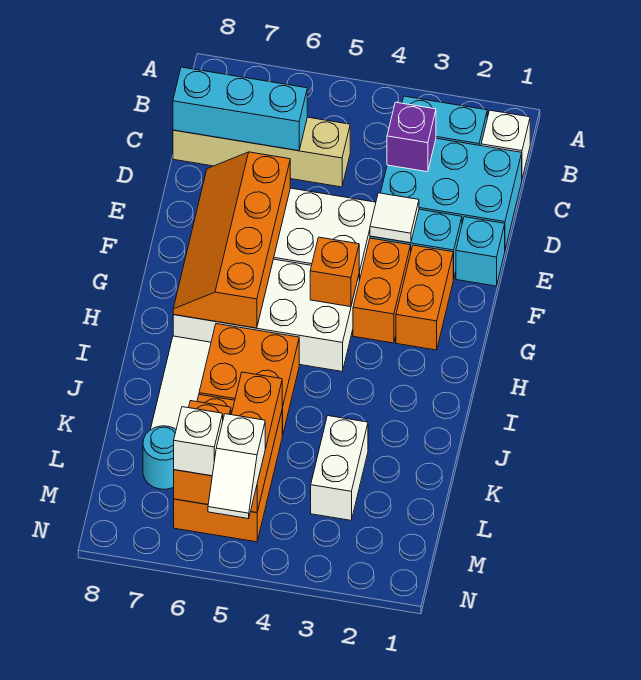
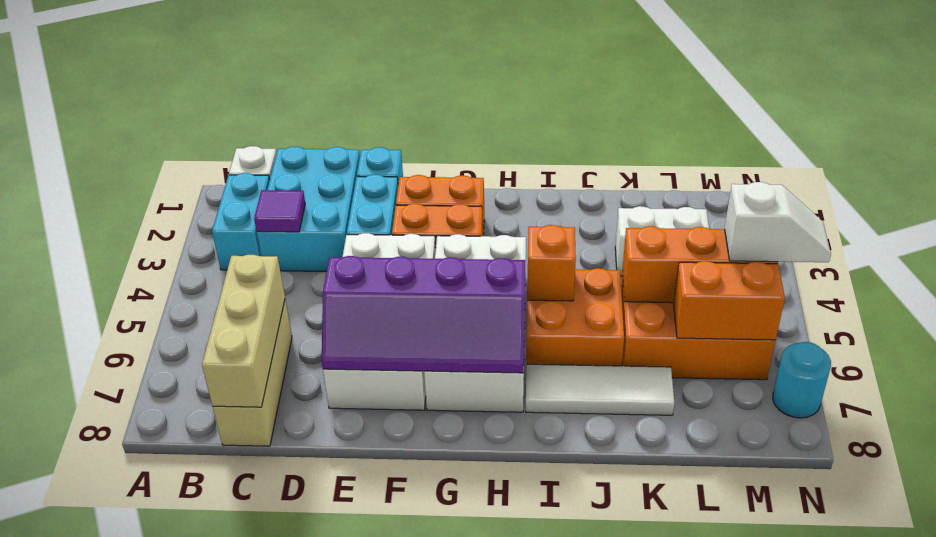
purple brick C3 level 2 -> purple tile C3 level 2
tan brick C5:C8 level 1 -> tan brick C6:C8 level 1
cyan brick C6:C8 level 2 -> tan brick C6:C8 level 2
white tile E3 level 2 -> none
orange slope E6:H7 level 2 top 6 -> purple slope E6:H7 level 2 top 6
orange brick G4 level 2 -> orange brick I5 level 2
cyan round brick L7 level 1 -> cyan round brick N7 level 1
white brick M6 level 3 -> none

